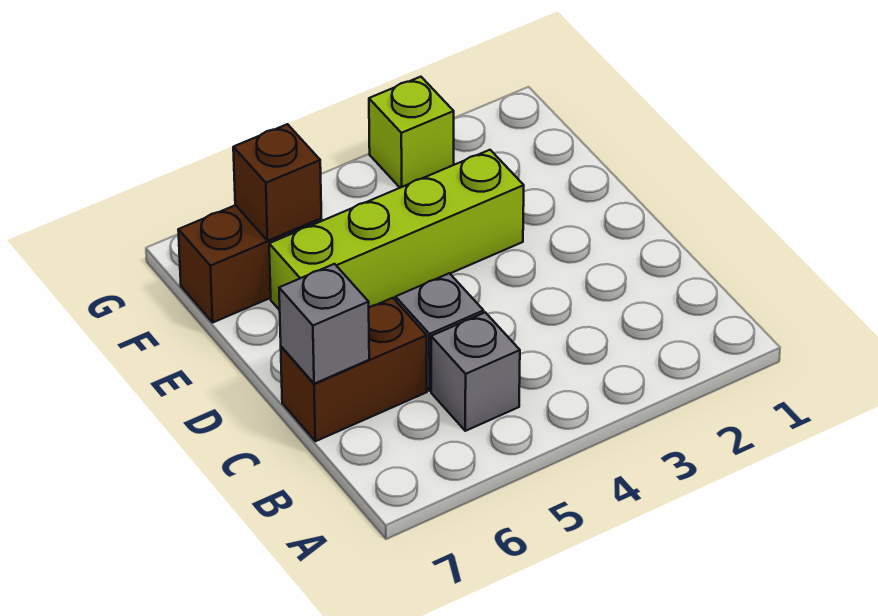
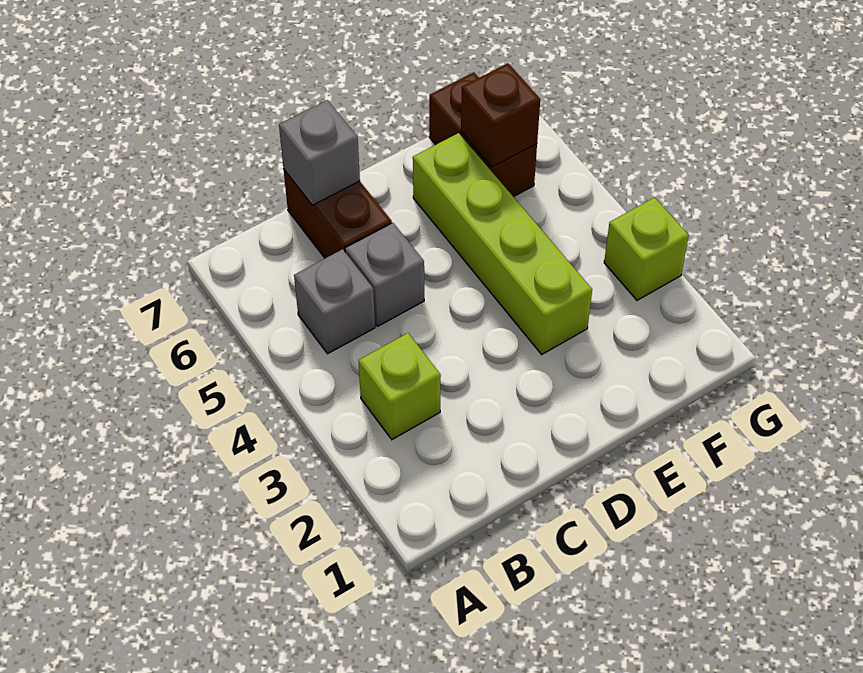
none -> lime brick B3 level 1

